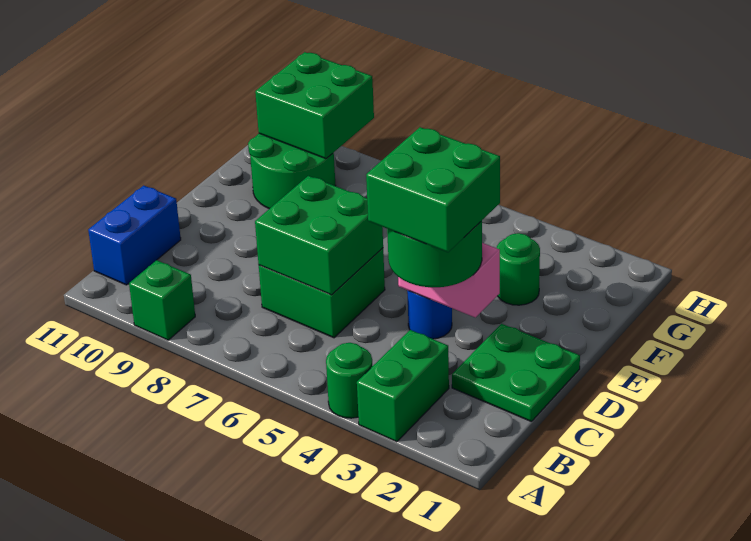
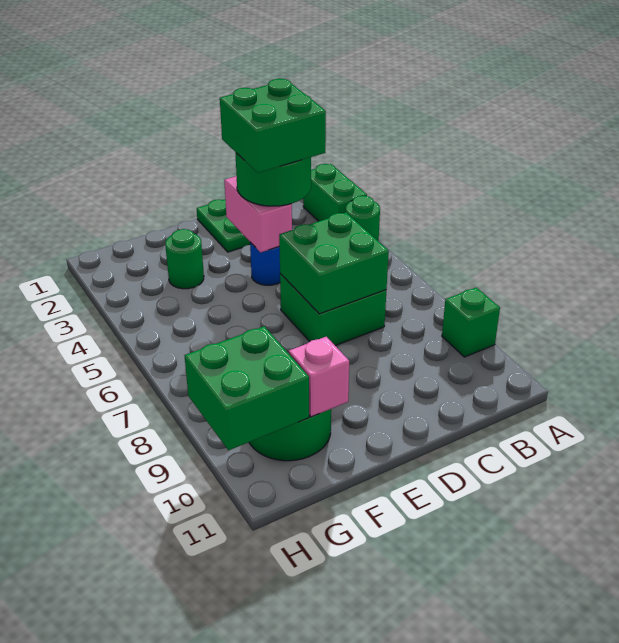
green brick A3:B3 level 1 -> green brick A2:A3 level 1
blue brick B11:C11 level 1 -> none
none -> pink brick F10 level 2

